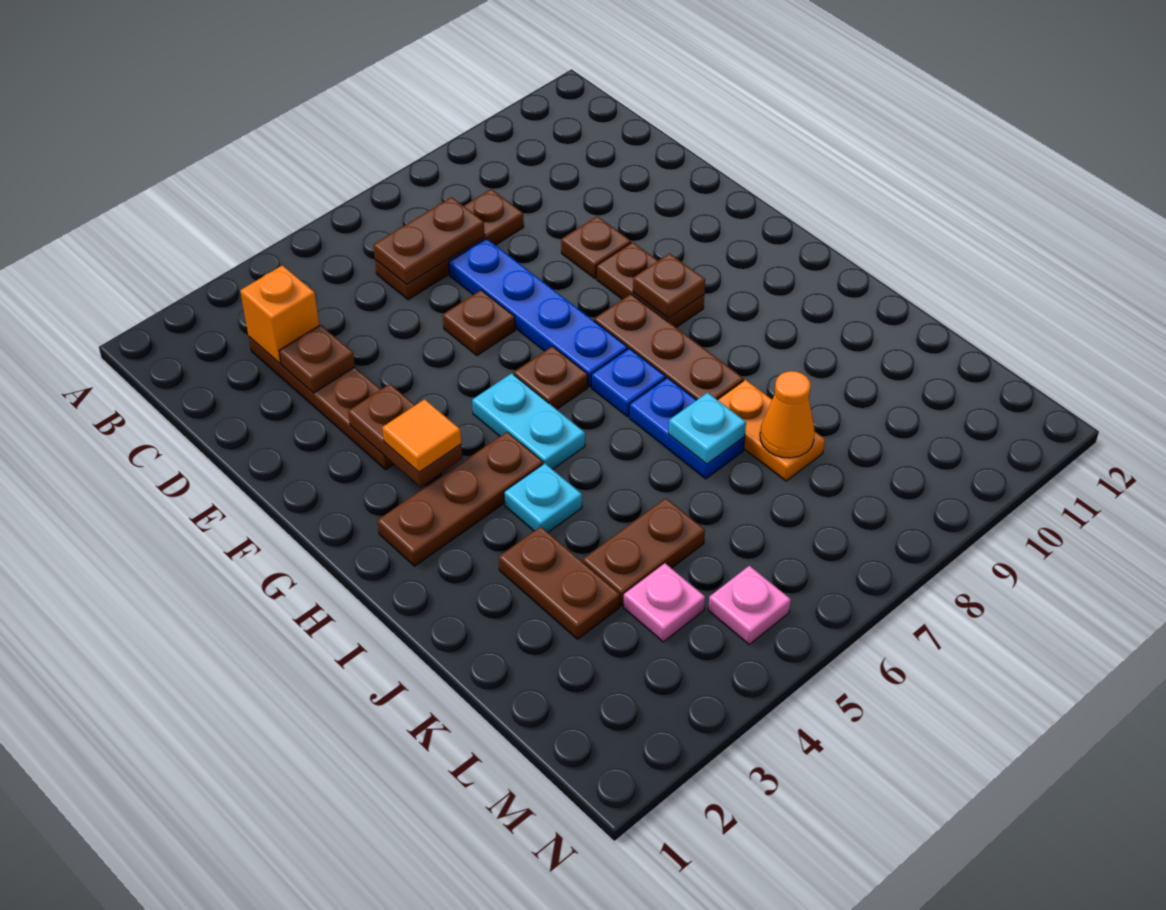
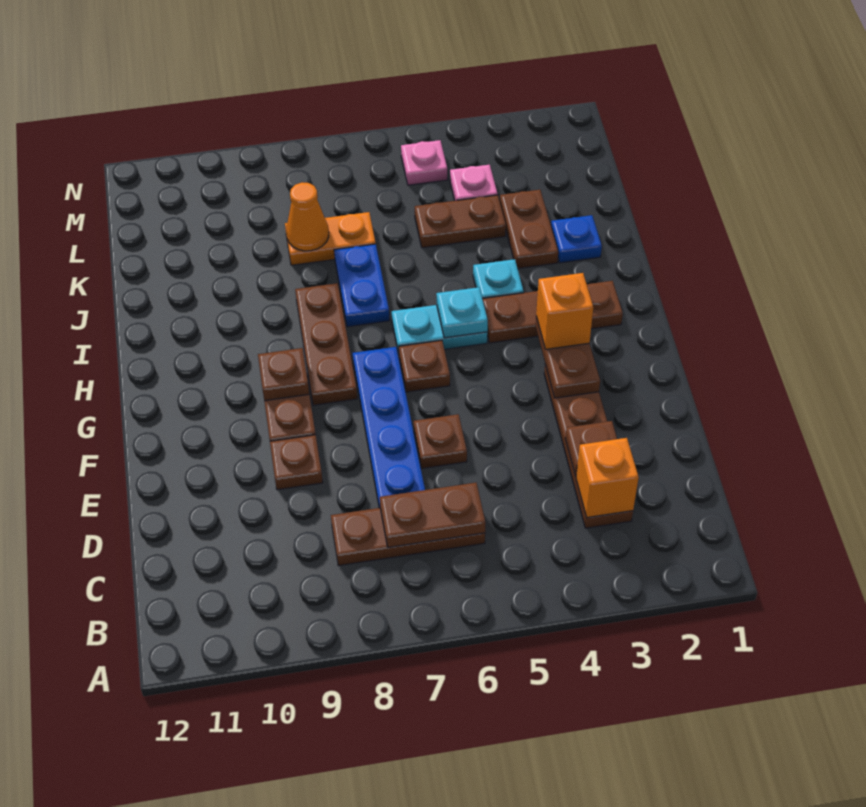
orange tile G3 level 3 -> orange brick G3 level 3
cyan plate G5:H5 level 1 -> cyan plate H5:H6 level 1
blue plate H7 level 1 -> blue plate J2 level 1
cyan plate J7 level 2 -> cyan plate H5 level 2
orange plate J8:K8 level 1 -> orange plate K7:K8 level 1

